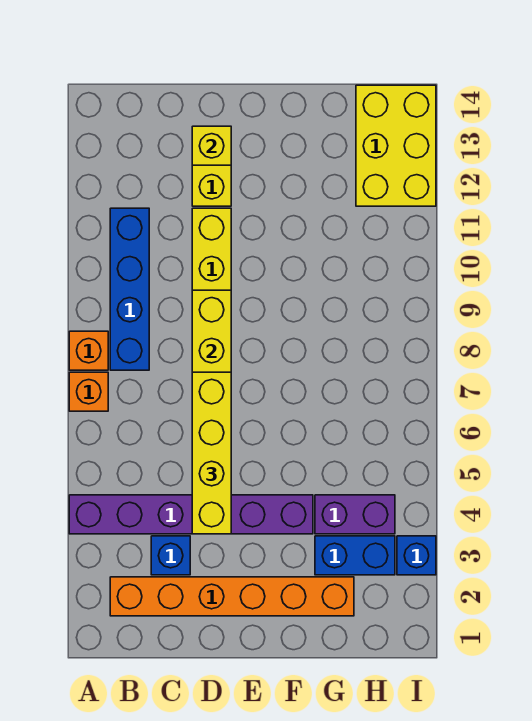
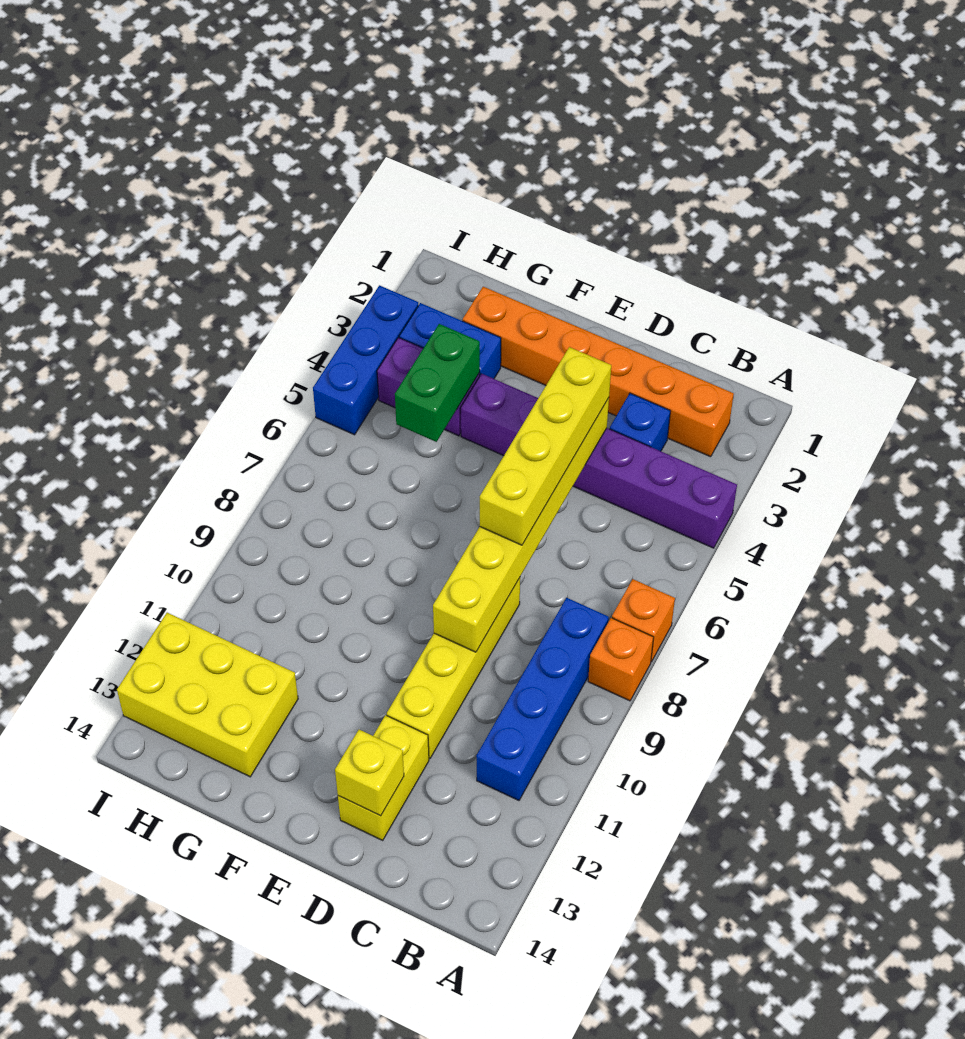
none -> green brick G4:G5 level 2
yellow brick H12:I14 level 1 -> yellow brick G12:I13 level 1
blue brick I3 level 1 -> blue brick I3:I5 level 1

